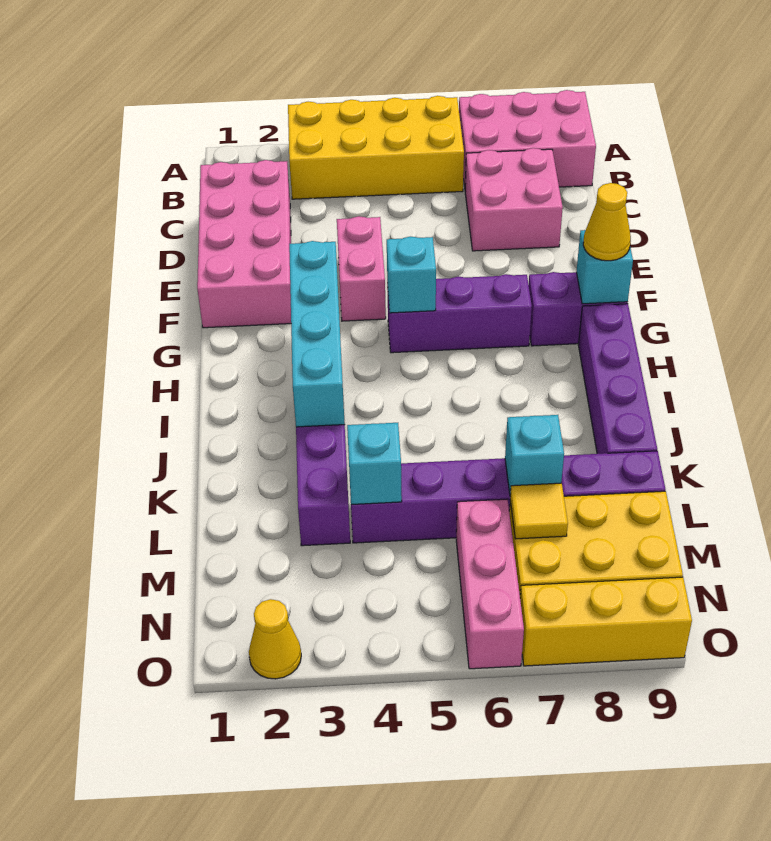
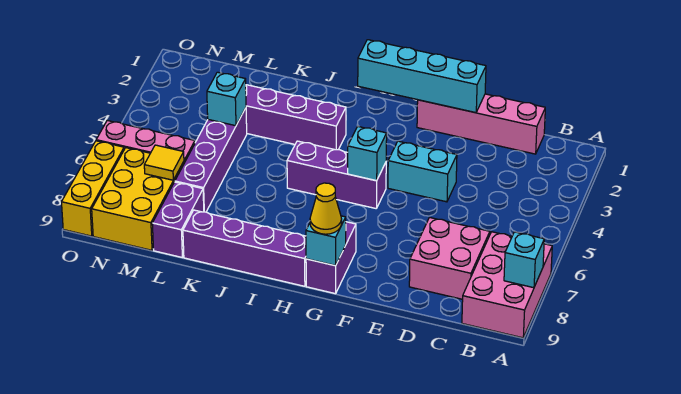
yellow brick A3:B6 level 1 -> none
pink brick C1:F2 level 1 -> pink brick C1:F1 level 1
pink brick E4:F4 level 1 -> cyan brick E4:F4 level 1
cyan brick G3:J3 level 2 -> cyan brick E1:H1 level 2
purple brick G5:G7 level 1 -> purple brick G5:I5 level 1
cyan brick L7 level 2 -> cyan brick A8 level 2
yellow cone O2 level 1 -> none

